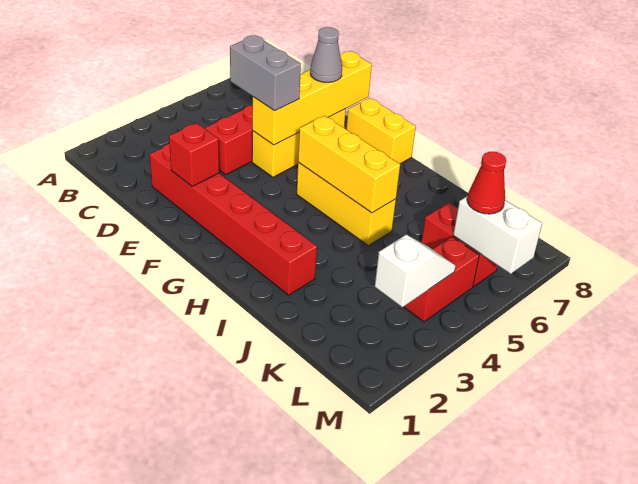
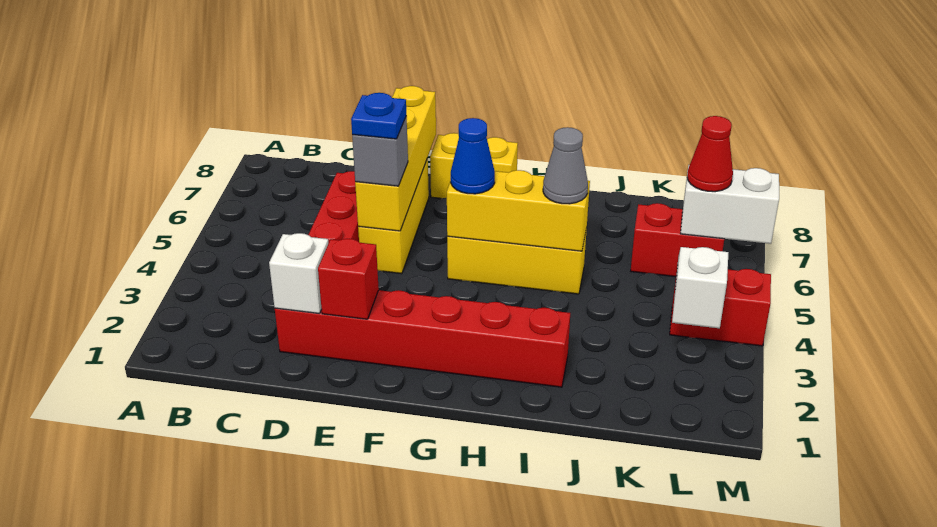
none -> white brick D2 level 2
grey brick D5:E5 level 3 -> grey brick E5 level 3
none -> blue plate E5 level 4
grey cone E7 level 3 -> grey cone I5 level 3
none -> blue cone G5 level 3
red brick L4:L5 level 1 -> red brick L4:M4 level 1

